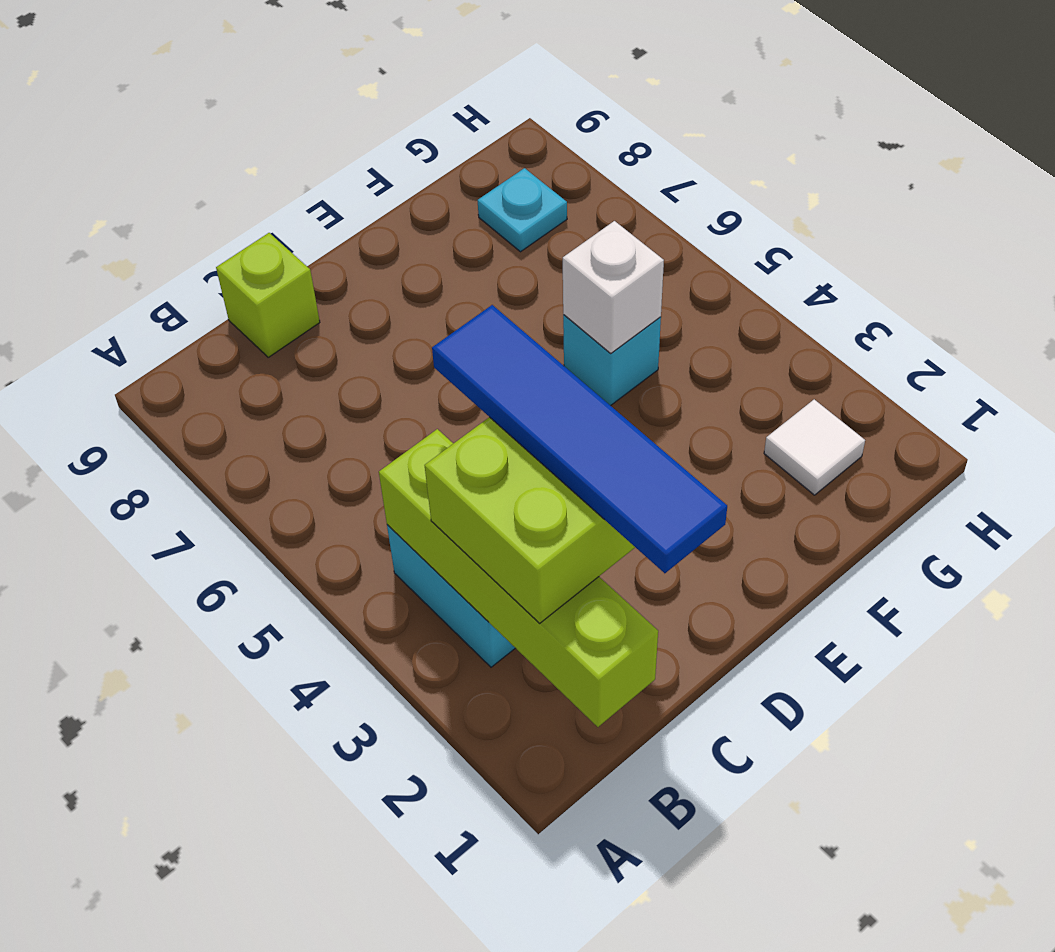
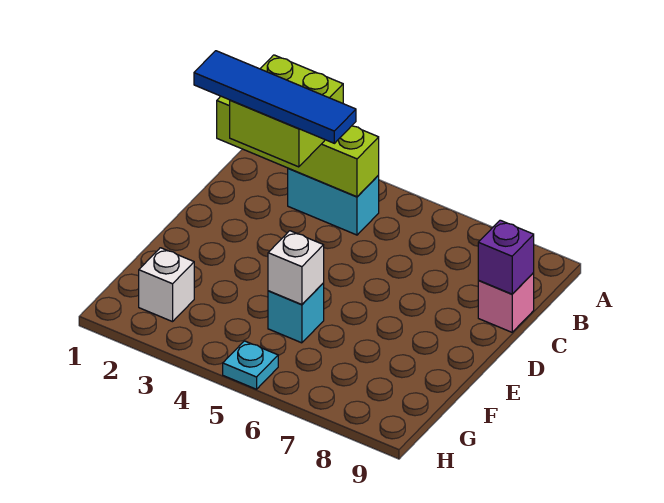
lime brick C9 level 1 -> pink brick C9 level 1
none -> purple brick C9 level 2
white tile G2 level 1 -> white brick G2 level 1
cyan plate G8 level 1 -> cyan plate H5 level 1

